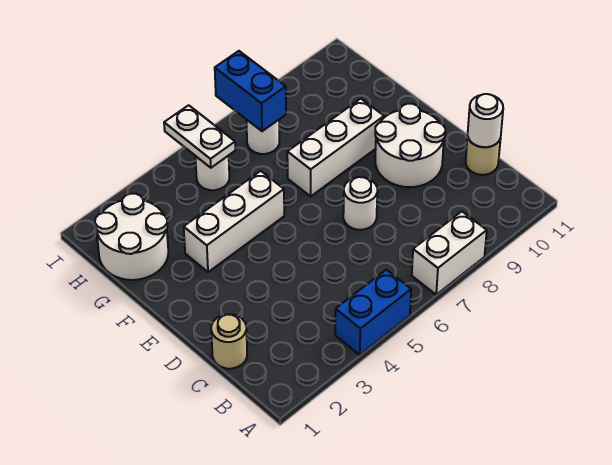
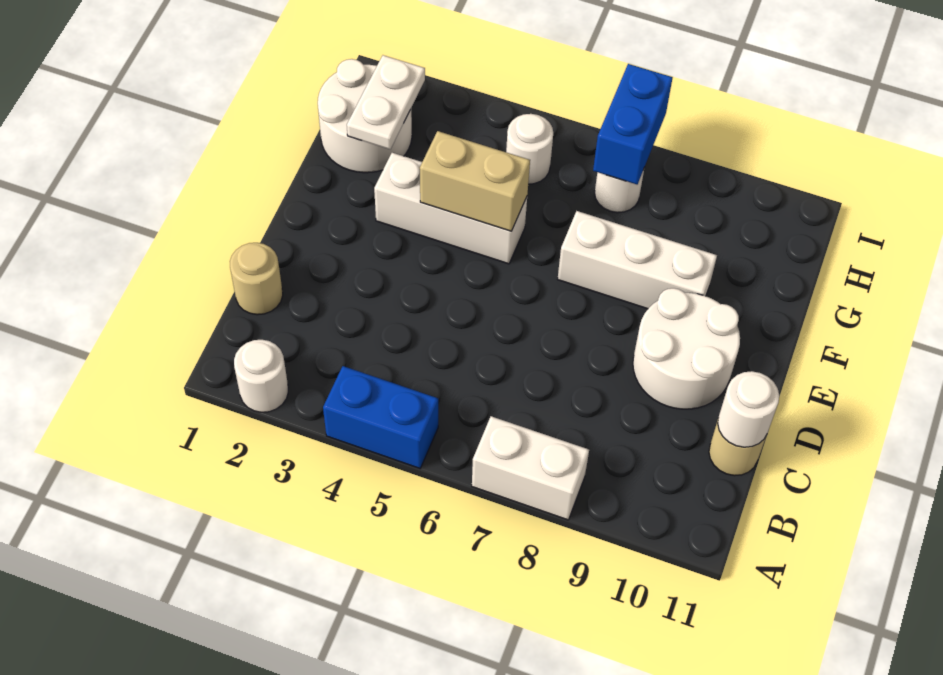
white round brick D7 level 1 -> white round brick A2 level 1
none -> tan brick F4:F5 level 2
white plate H5:I5 level 2 -> white plate G2:H2 level 2

